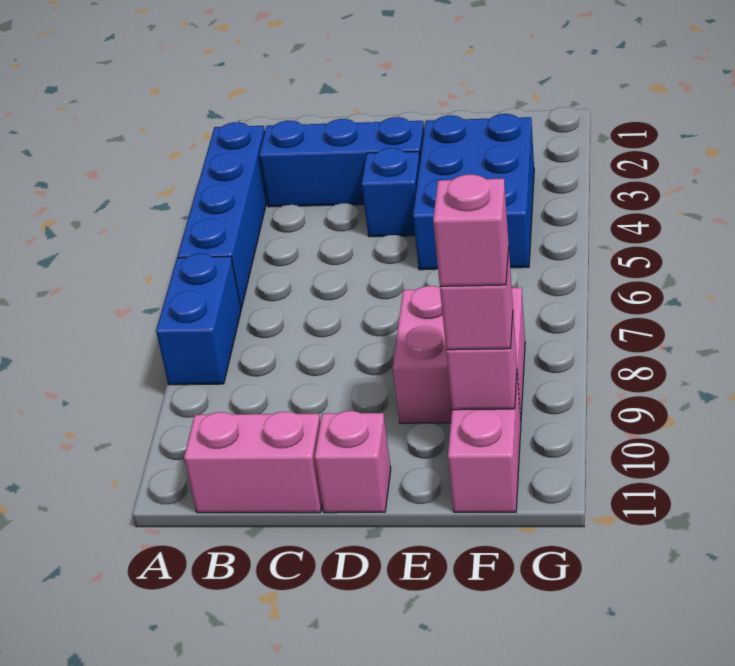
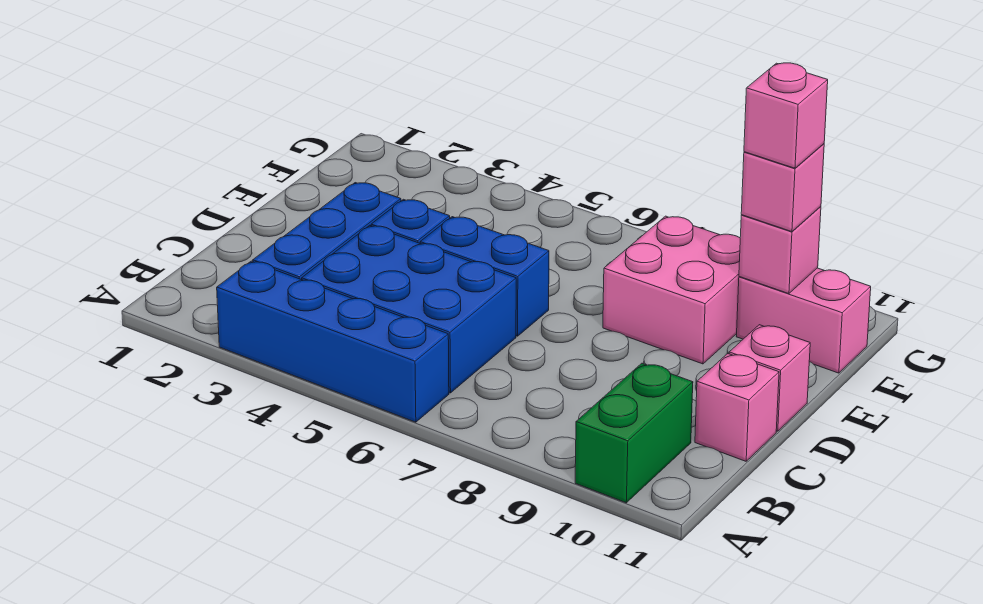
blue brick A7:A8 level 1 -> blue brick D5:D6 level 1
none -> green brick A10:B10 level 1
pink brick B11:C11 level 1 -> pink brick C11 level 1
blue brick E3:F5 level 1 -> blue brick B4:C6 level 1

